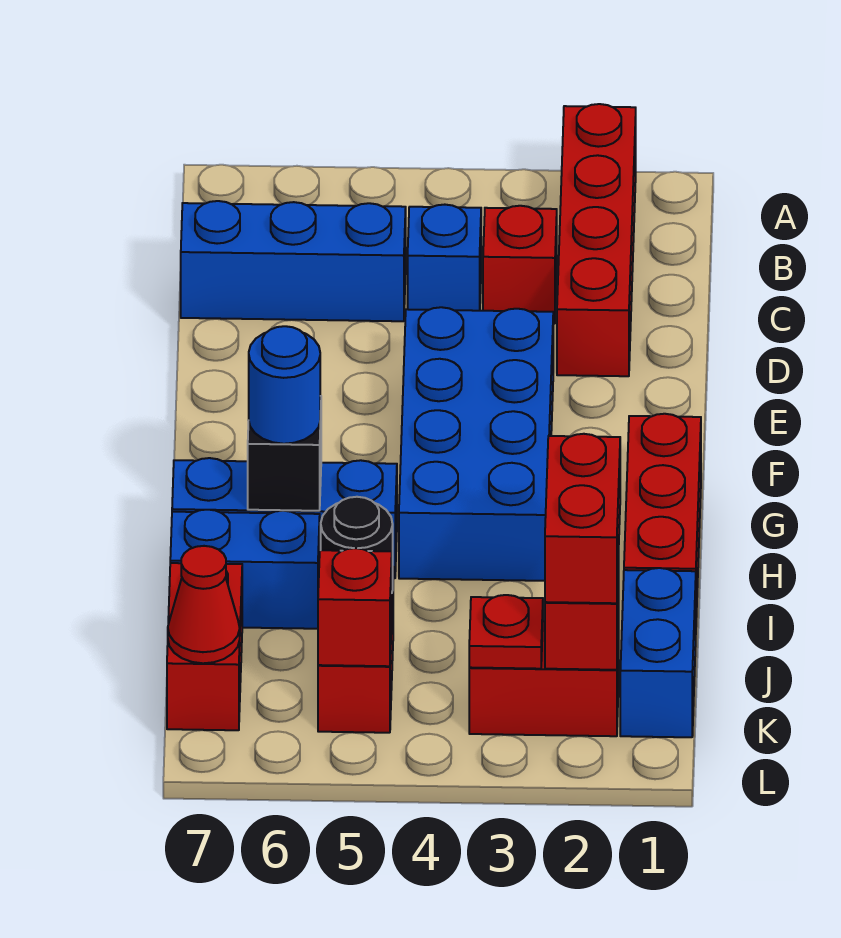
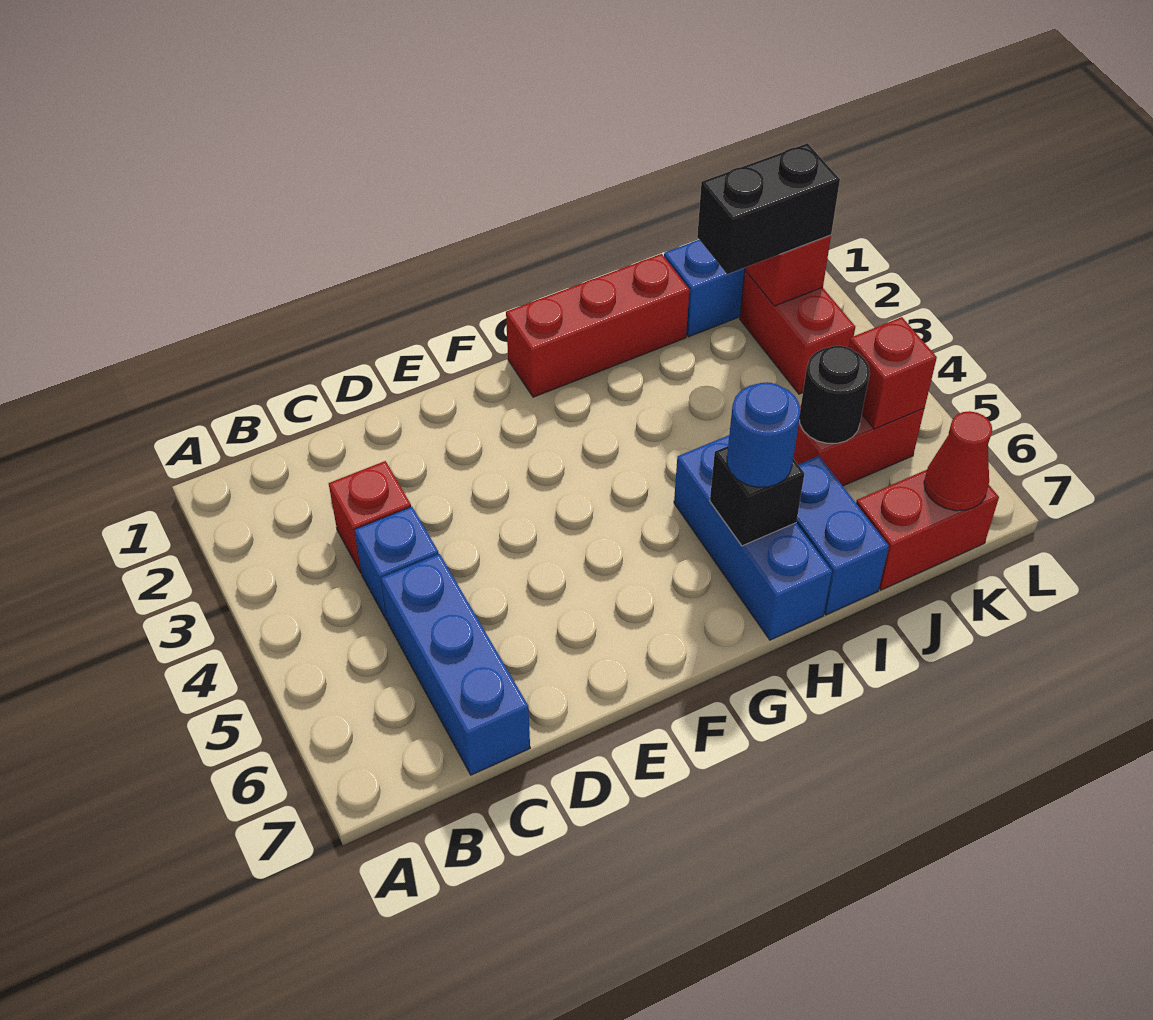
red brick A2:D2 level 1 -> none
blue brick E3:H4 level 1 -> none
red brick J2:K2 level 3 -> black brick J2:K2 level 3
red plate K3 level 2 -> none

